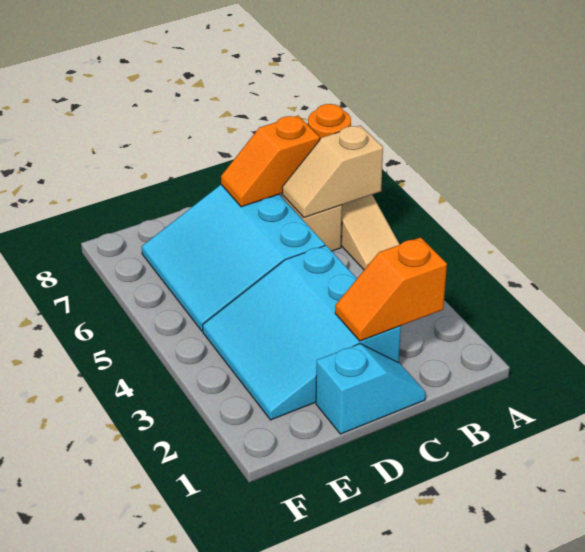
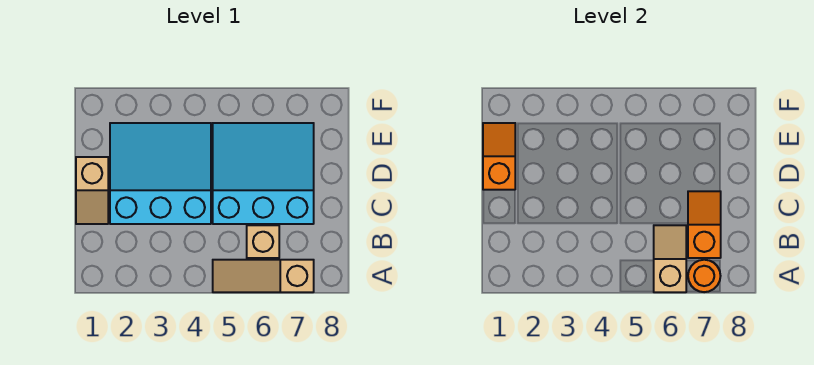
orange slope B2:C2 level 2 top B -> orange slope D1:E1 level 2 top D
cyan slope C1:D1 level 1 top D -> tan slope C1:D1 level 1 top D

